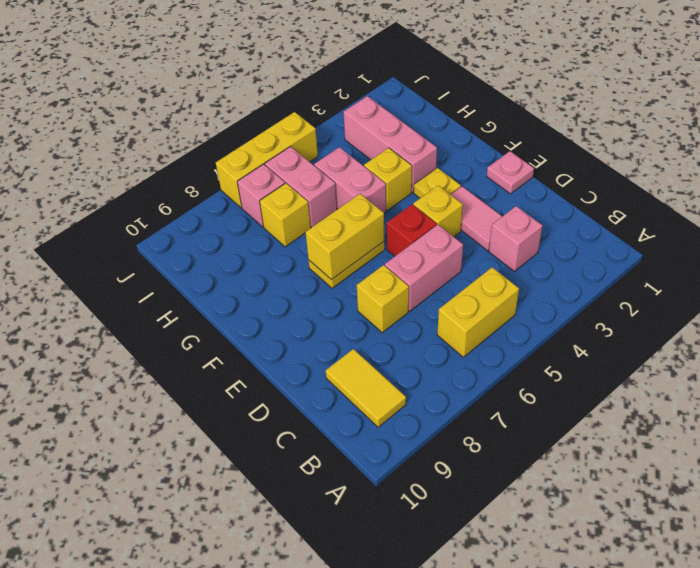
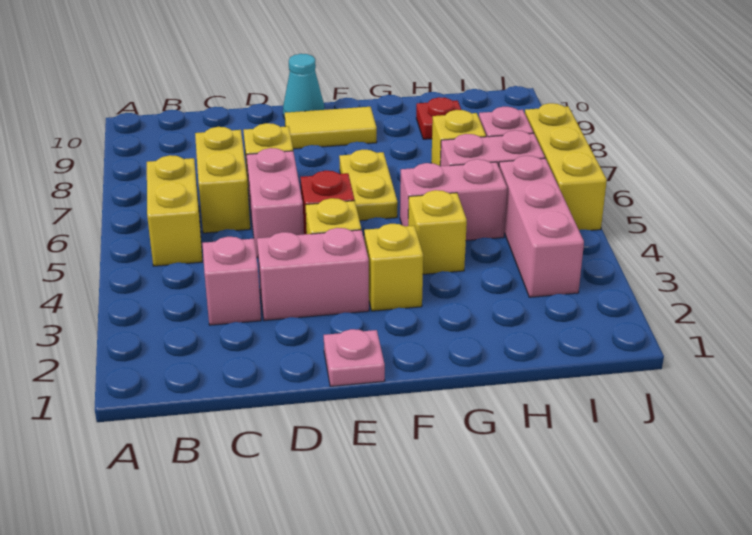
yellow tile B9:C9 level 1 -> yellow tile E9:F9 level 1
pink tile D3:E3 level 1 -> pink brick D3:E3 level 1
none -> cyan cone E10 level 1
yellow plate F3 level 1 -> yellow brick F3 level 1
yellow brick F6:F7 level 2 -> yellow brick C6:C7 level 1
pink brick G3:I3 level 1 -> pink brick I3:I5 level 1
none -> red plate H9 level 1

